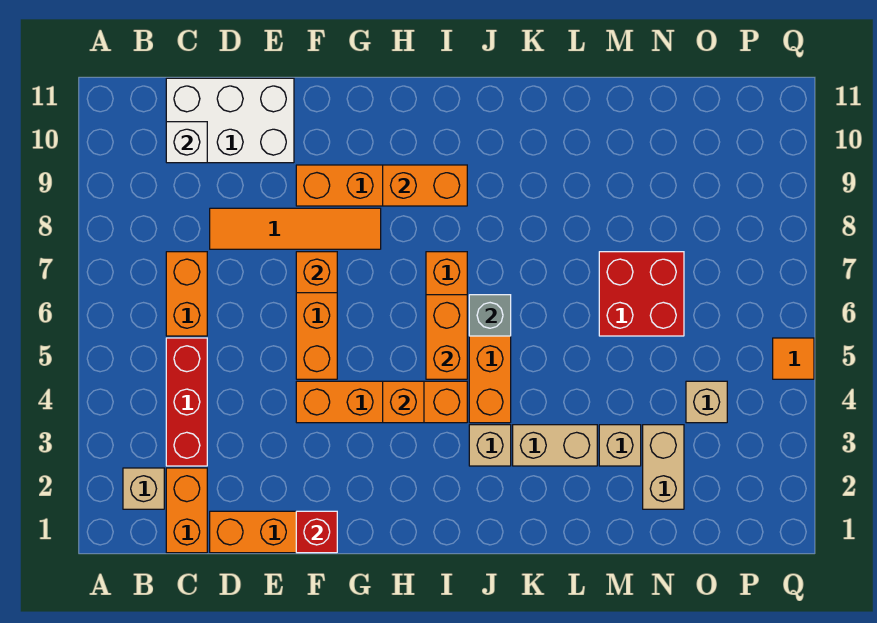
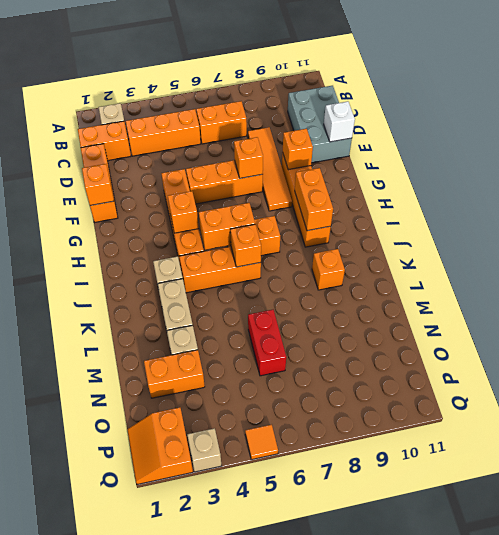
red brick C3:C5 level 1 -> orange brick C3:C5 level 1
white brick C10:E11 level 1 -> grey brick C10:E11 level 1
white brick C10 level 2 -> white brick E11 level 2
red brick F1 level 2 -> orange brick F1 level 2
none -> orange brick F9 level 2
grey brick J6 level 2 -> orange brick J6 level 2
none -> orange brick K9 level 1
red brick M6:N7 level 1 -> red brick M6:N6 level 1
tan brick N2:N3 level 1 -> orange brick N2:N3 level 1
tan brick O4 level 1 -> tan brick Q3 level 1
none -> orange slope P1:Q2 level 1 top 2

